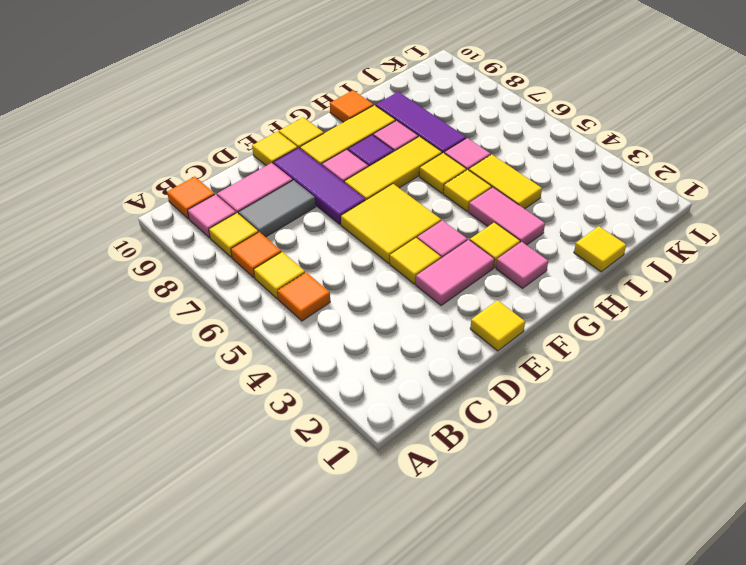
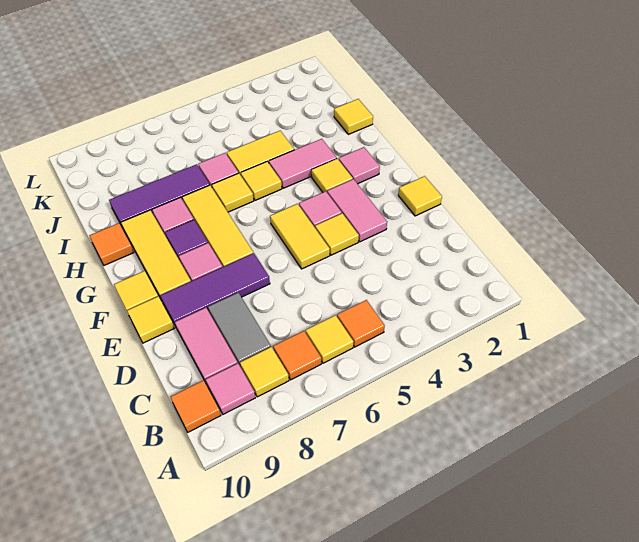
yellow tile E5:F6 level 1 -> yellow tile E5:F5 level 1

